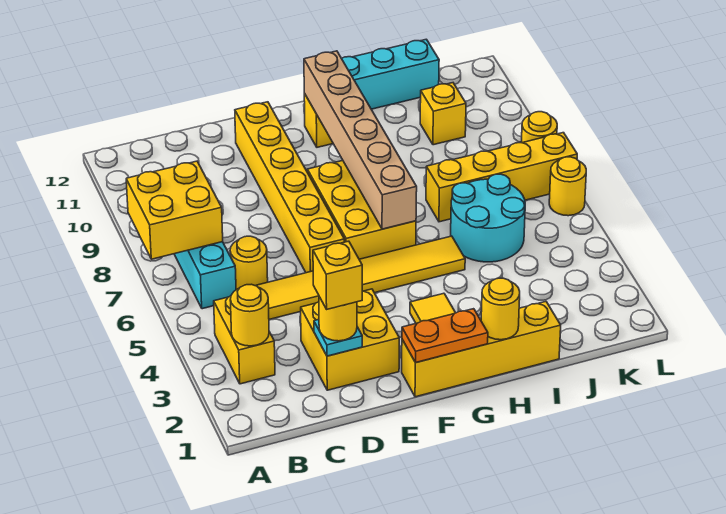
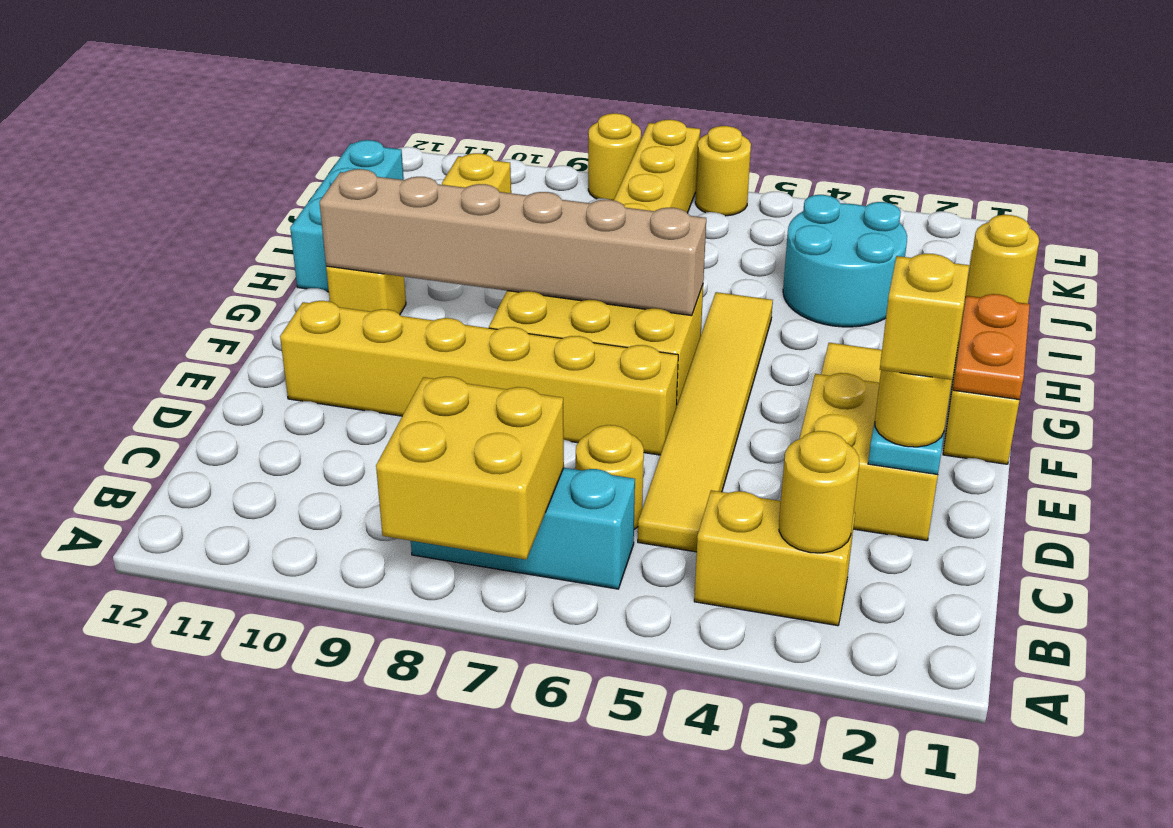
cyan round brick I5:J6 level 1 -> cyan round brick I3:J4 level 1

